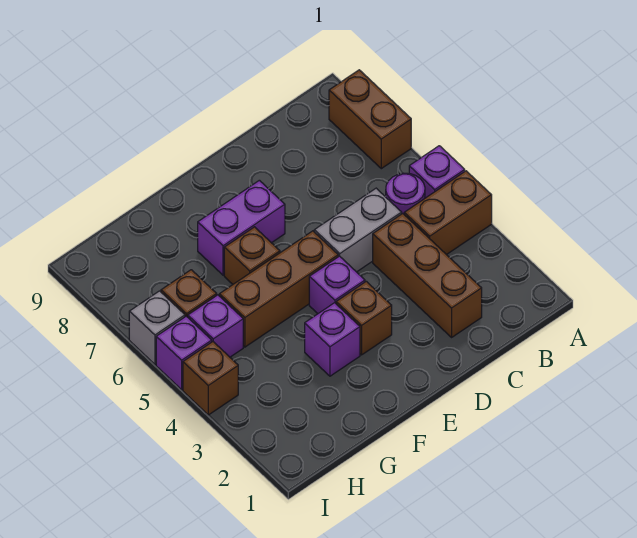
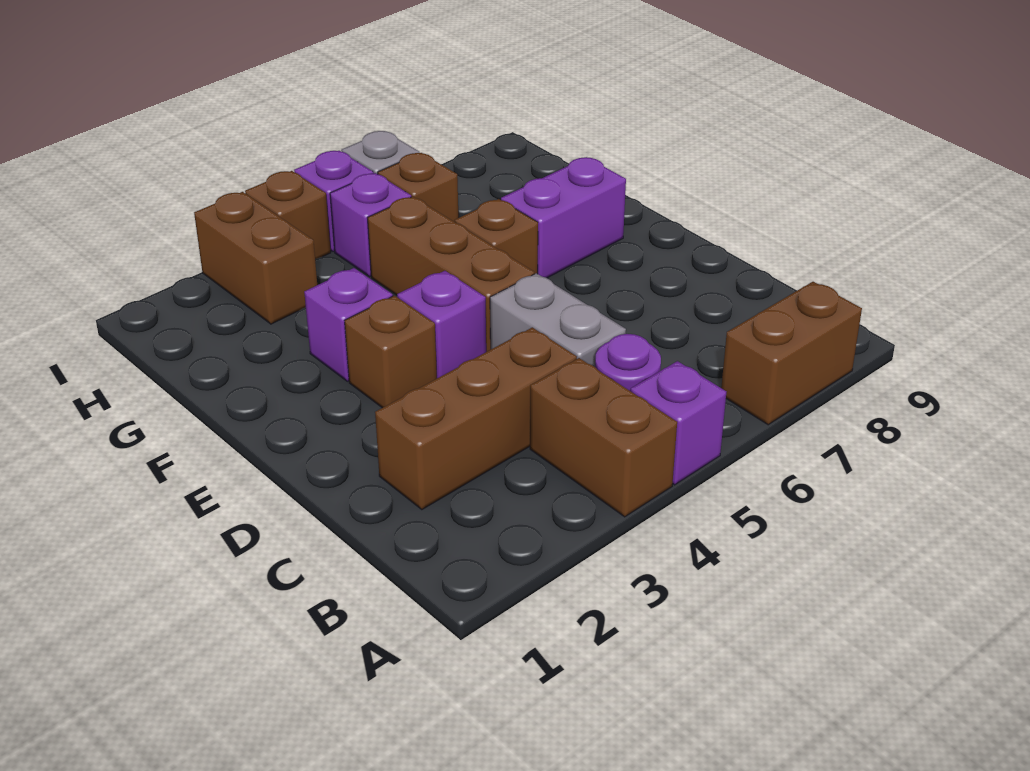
purple brick E7:F7 level 1 -> purple brick F7:F8 level 1
none -> brown brick H3:I3 level 1

